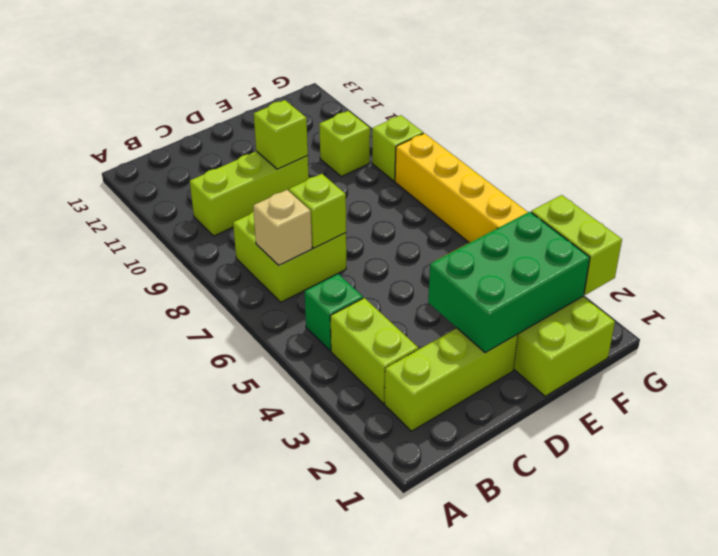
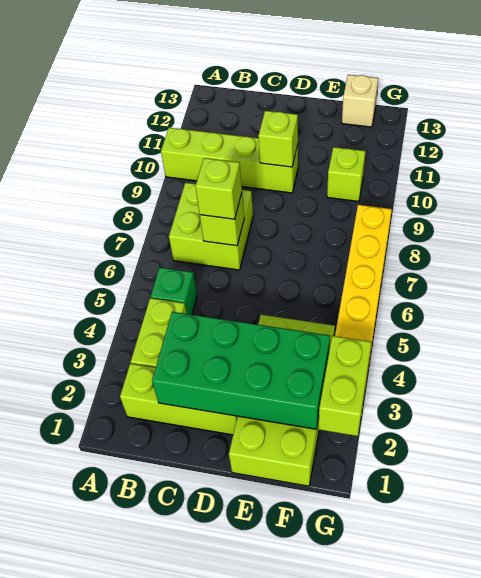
tan brick B7 level 2 -> tan brick F13 level 1
lime brick B10:D10 level 1 -> lime brick A10:D10 level 1
green brick D2:F3 level 2 -> green brick C2:F3 level 2
lime brick G9 level 1 -> lime brick C7 level 3

